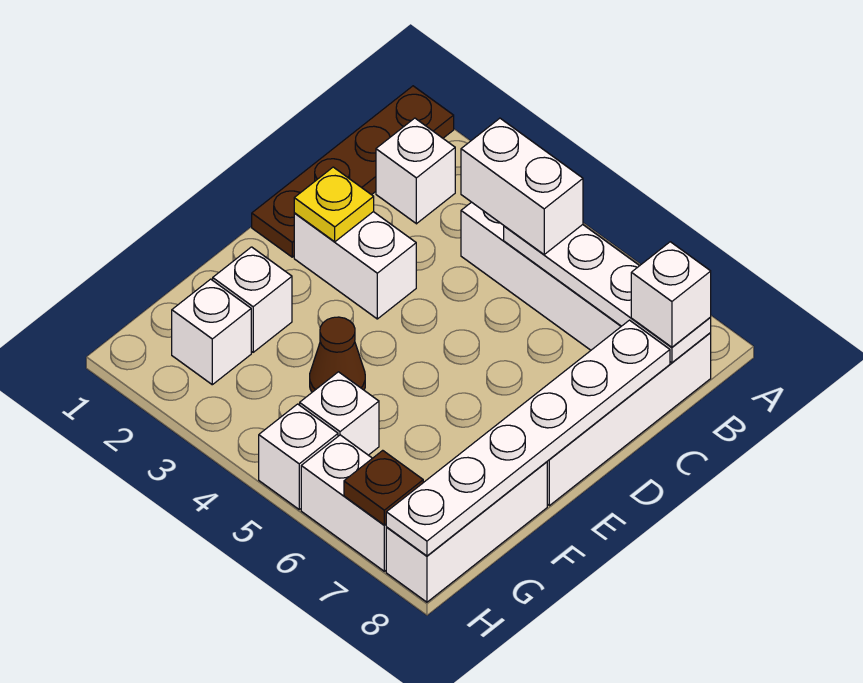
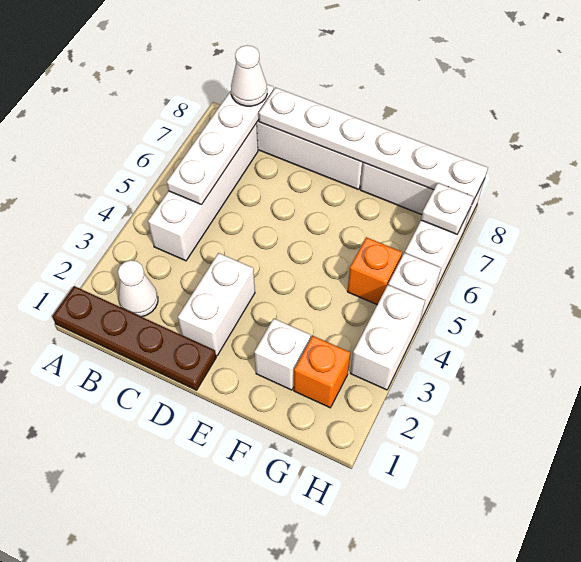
white brick B2 level 1 -> white cone B2 level 1
white brick B4:B5 level 3 -> white brick H3:H4 level 1
white brick B8 level 3 -> white cone B8 level 3
yellow plate D2 level 2 -> none
brown cone F4 level 1 -> none
white brick G2 level 1 -> orange brick G2 level 1
white brick G5 level 1 -> orange brick G5 level 1
brown plate H7 level 2 -> white plate H7 level 2

